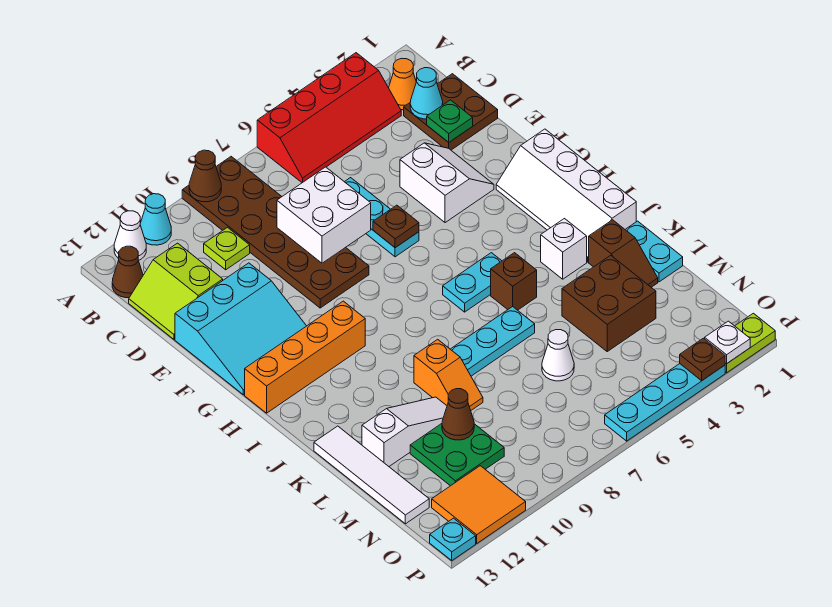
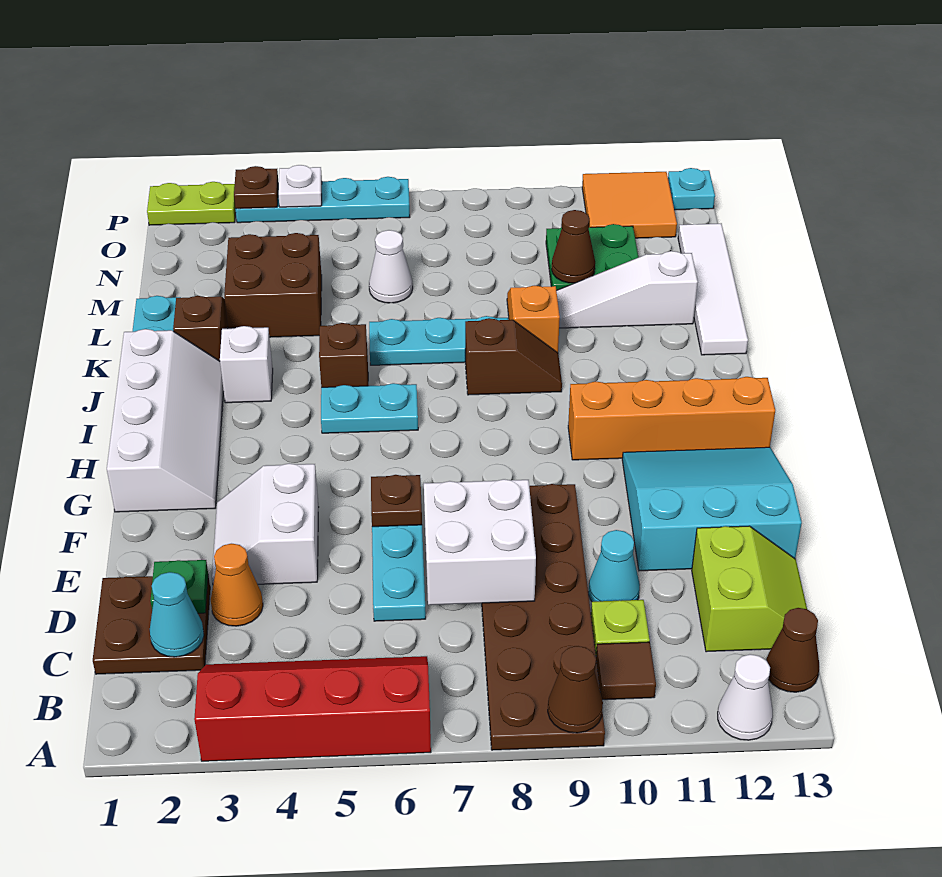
cyan cone A11 level 1 -> cyan cone D10 level 1
orange cone B2 level 1 -> orange cone D3 level 1
none -> brown tile B10 level 1
none -> brown slope J8:J9 level 1 top 8
white plate P2 level 2 -> white plate P4 level 2

